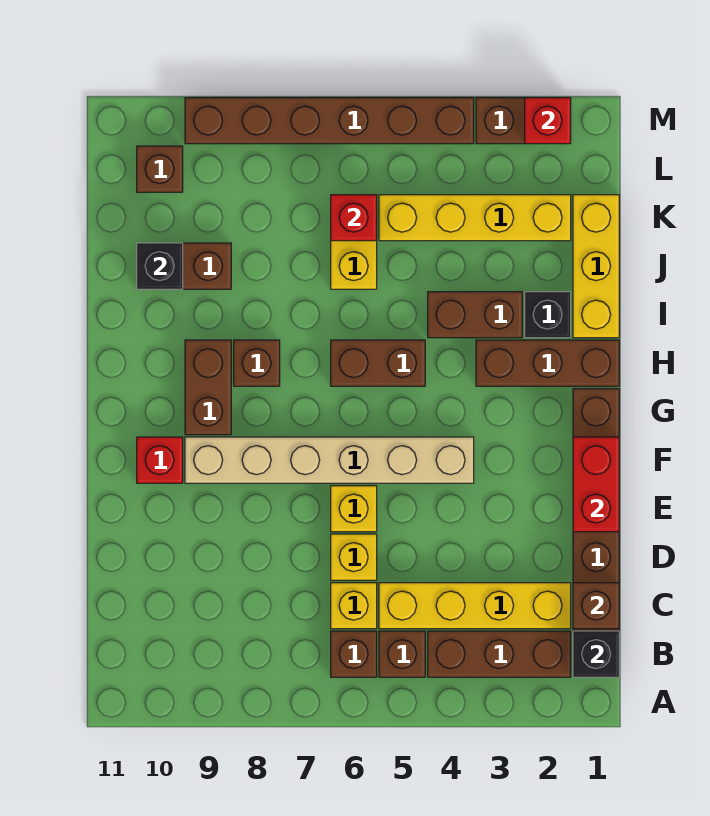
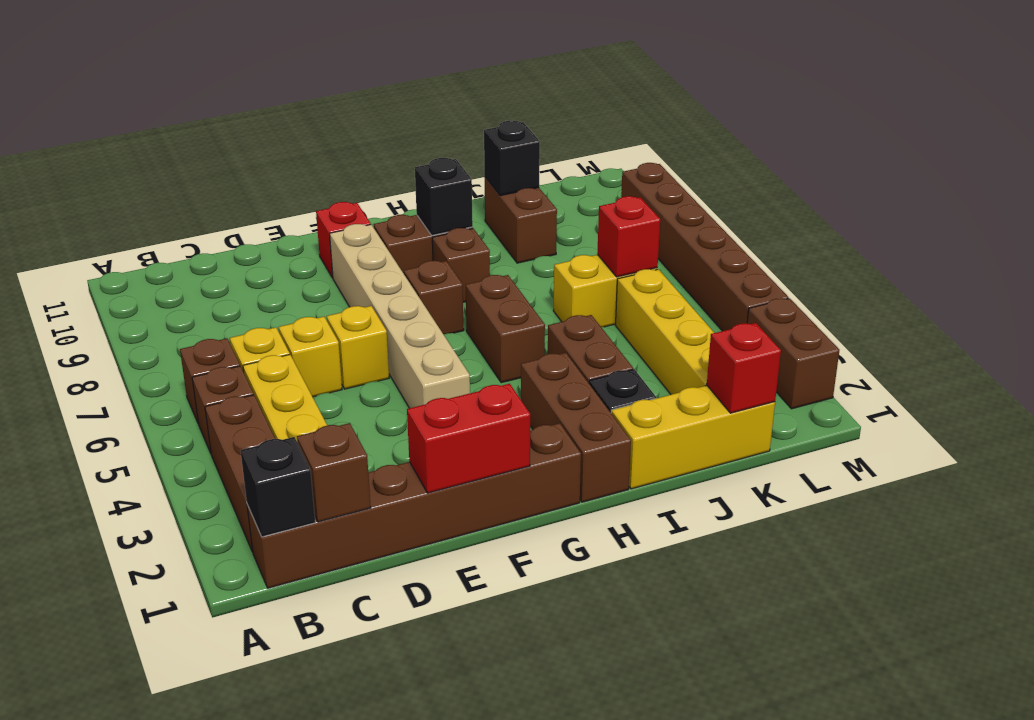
none -> black brick H9 level 2
brown brick L10 level 1 -> brown brick G7 level 1
red brick M2 level 2 -> red brick K1 level 2

